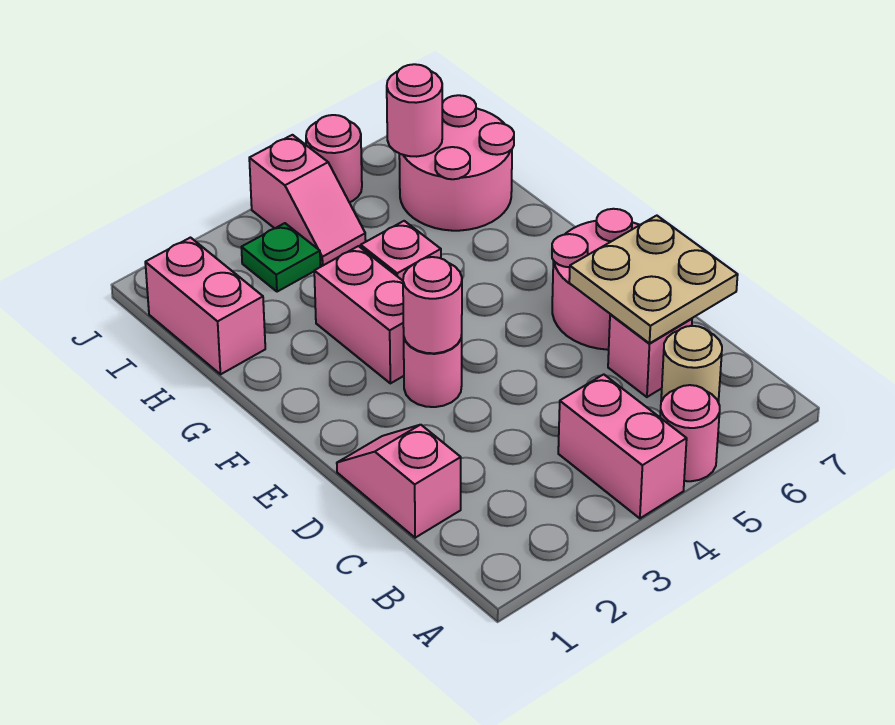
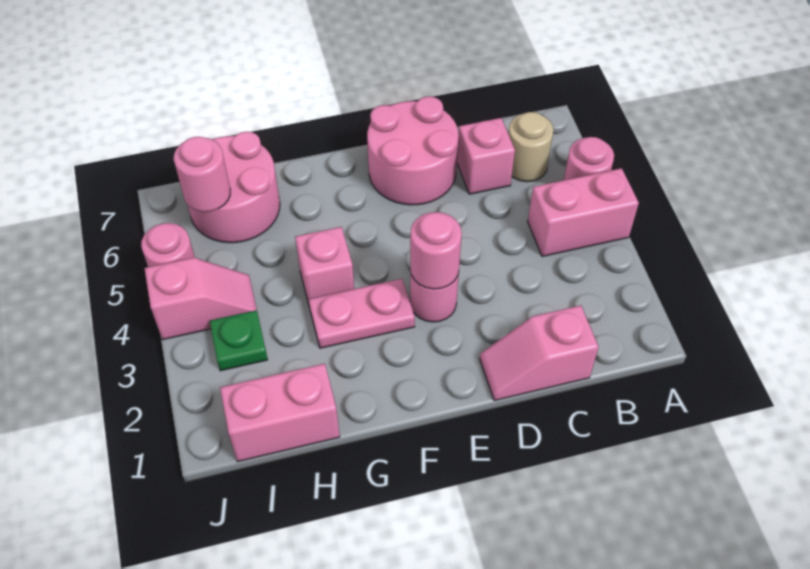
tan plate C6:D7 level 2 -> none
pink brick F3:G3 level 1 -> pink plate F3:G3 level 1

